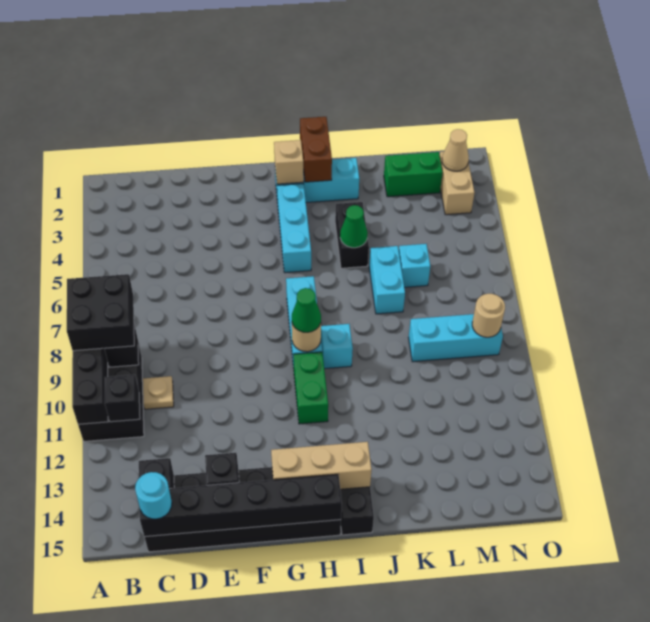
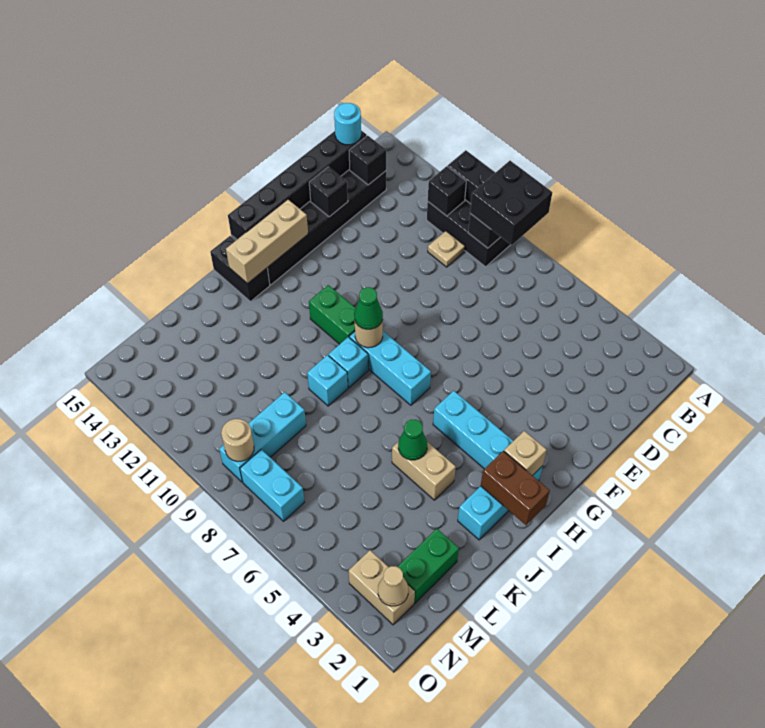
black brick J4:J5 level 1 -> tan brick J4:J5 level 1
cyan brick K6:K7 level 1 -> cyan brick N7:N8 level 1
cyan brick L6 level 1 -> cyan brick J9 level 1

